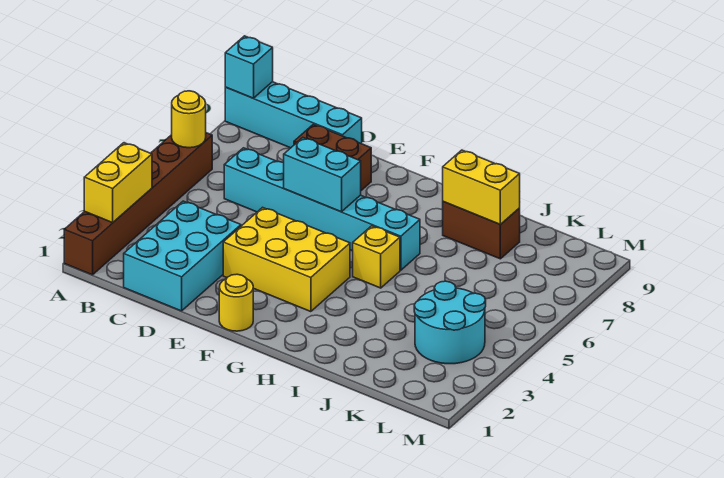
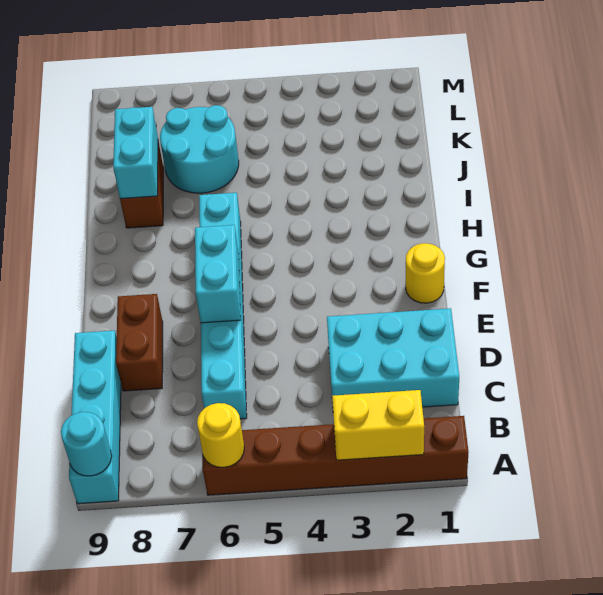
cyan brick A9 level 2 -> cyan round brick A9 level 2
yellow brick E3:G4 level 1 -> none
yellow brick H5 level 1 -> none
yellow brick I8:J8 level 2 -> cyan brick I8:J8 level 2
cyan round brick K3:L4 level 1 -> cyan round brick J6:K7 level 1

